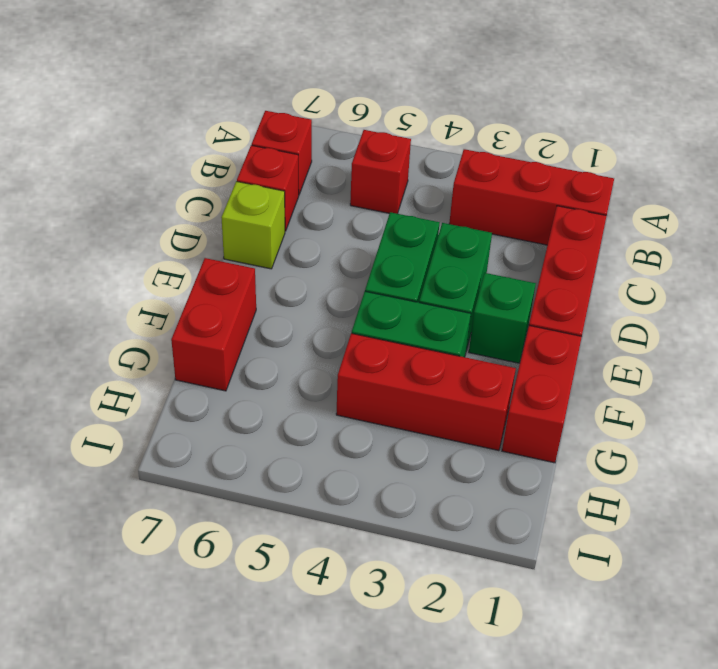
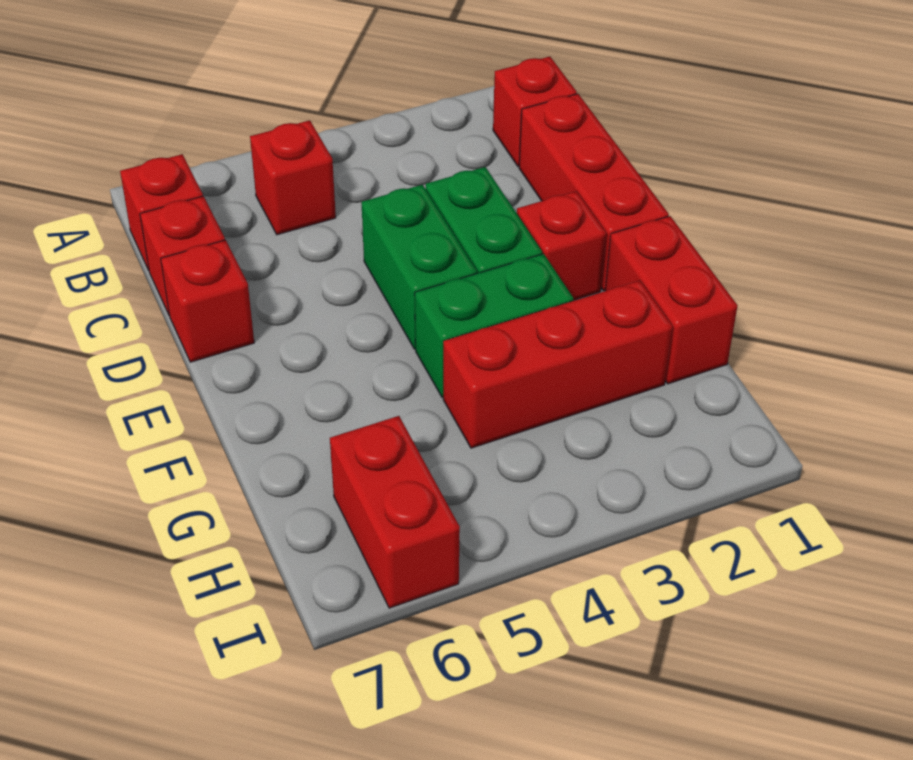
red brick B1:B3 level 1 -> red brick B1 level 1
lime brick D7 level 1 -> red brick D7 level 1
green brick E2 level 1 -> red brick E2 level 1
red brick F7:G7 level 1 -> red brick H6:I6 level 1

